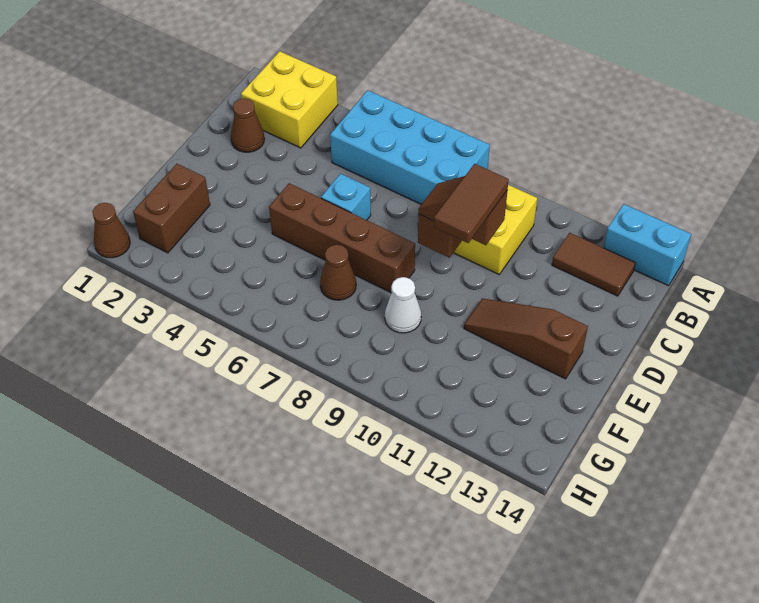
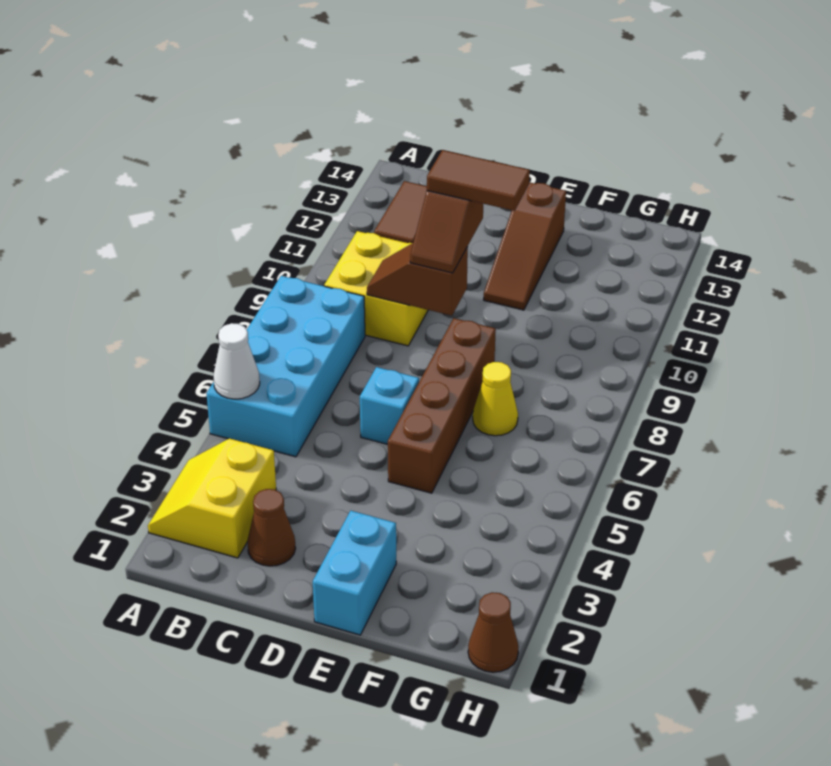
yellow brick A2:B3 level 1 -> yellow slope A2:B3 level 1 top B
cyan brick A13:A14 level 1 -> cyan brick E1:E2 level 1
brown brick F2:G2 level 1 -> none
brown cone F7 level 1 -> yellow cone F7 level 1
white cone F9 level 1 -> white cone A5 level 2

